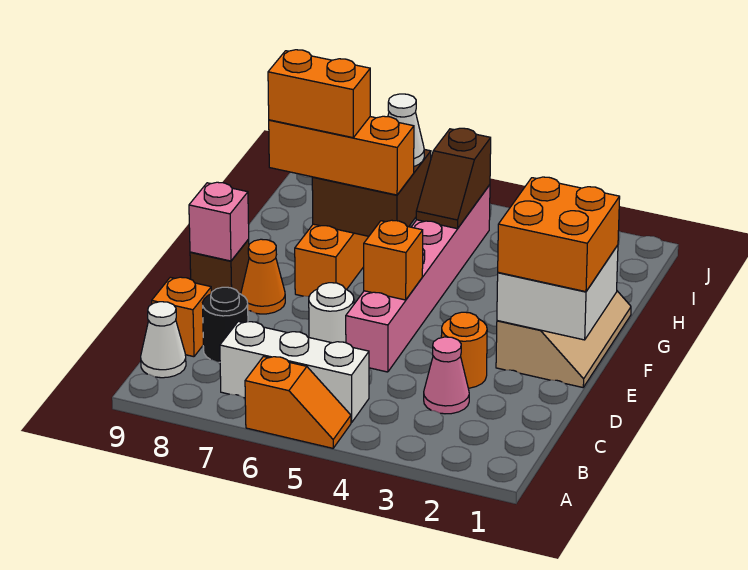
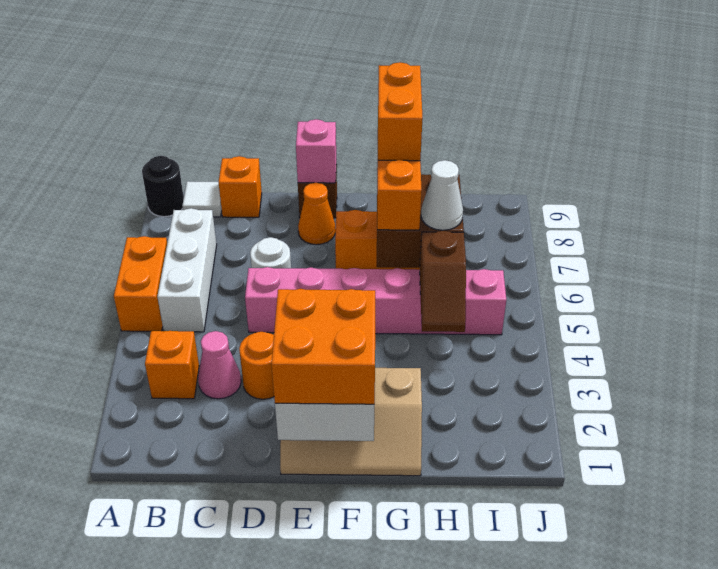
orange slope A5:A6 level 1 top 6 -> orange brick A5:A6 level 1
white cone B9 level 1 -> white tile B9 level 1
black round brick C8 level 1 -> black round brick A9 level 1
orange brick E5 level 2 -> orange brick B3 level 1
brown slope H5:I5 level 2 top I -> brown slope H4:H5 level 2 top 5

